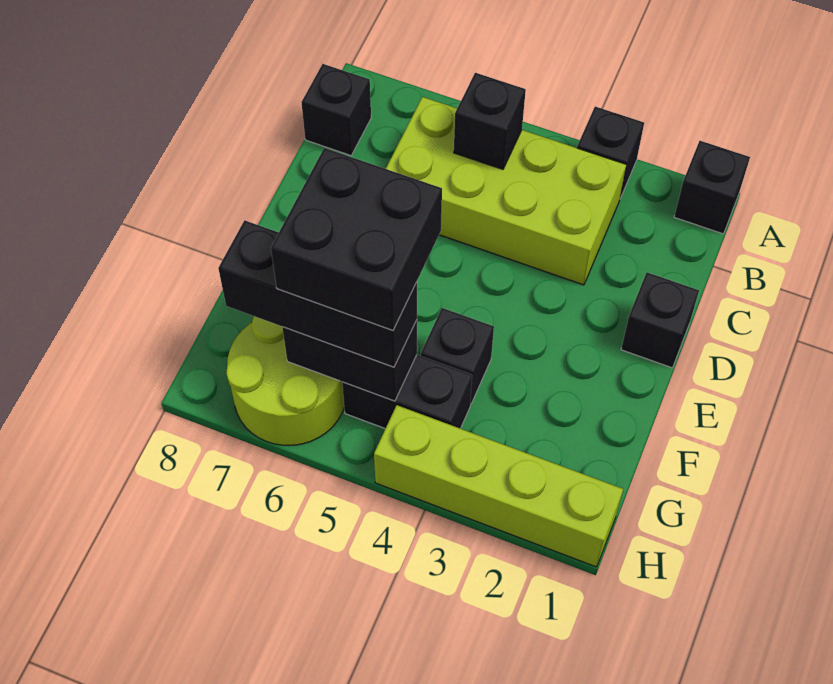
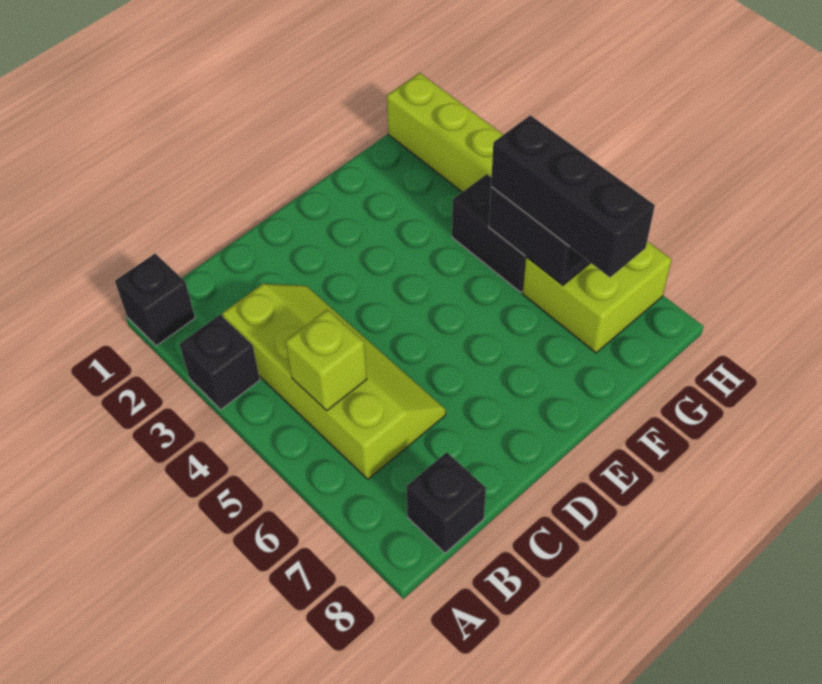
lime brick B3:C6 level 1 -> lime slope B3:C6 level 1 top B
black brick B5 level 2 -> lime brick B5 level 2
black brick D1 level 1 -> none
black brick F4 level 1 -> none
black brick F5:G6 level 4 -> none
lime round brick G6:H7 level 1 -> lime brick G6:H7 level 1

